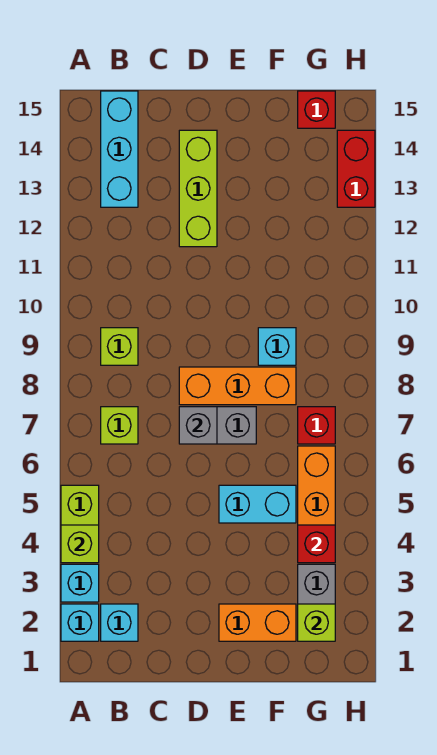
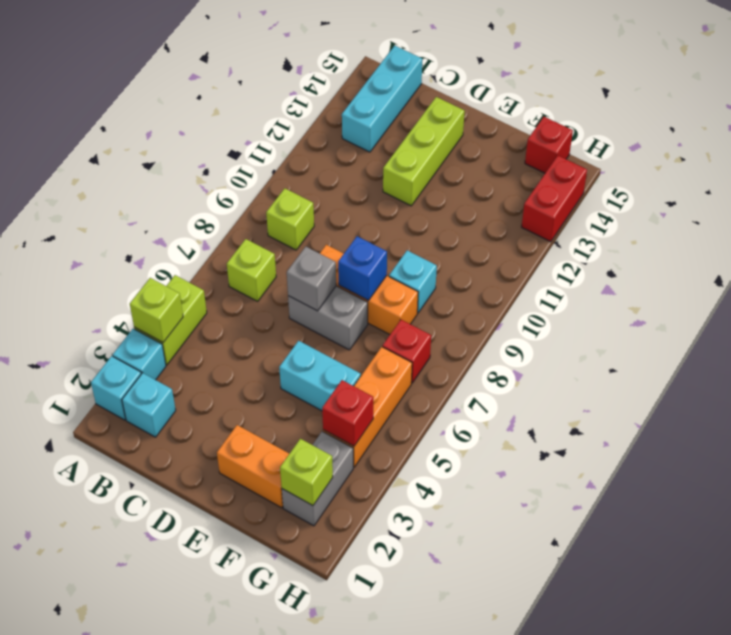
none -> blue brick E8 level 2

